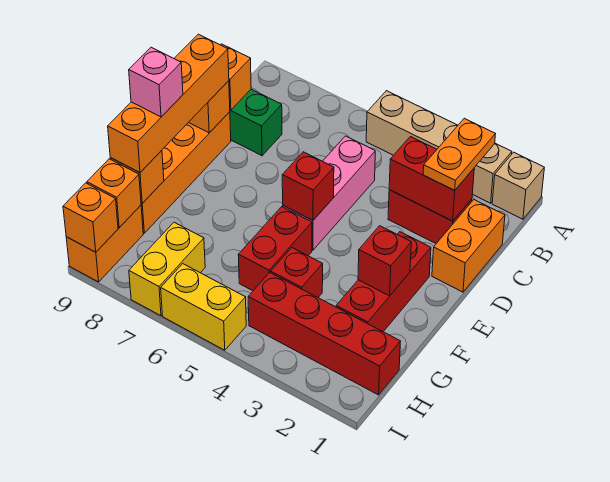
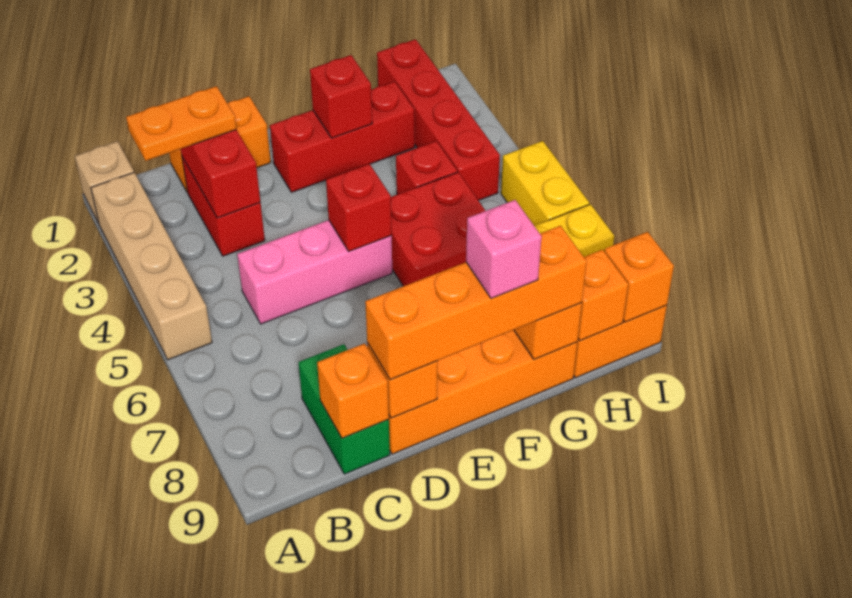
red brick F5:G5 level 1 -> red brick F5:G6 level 1

